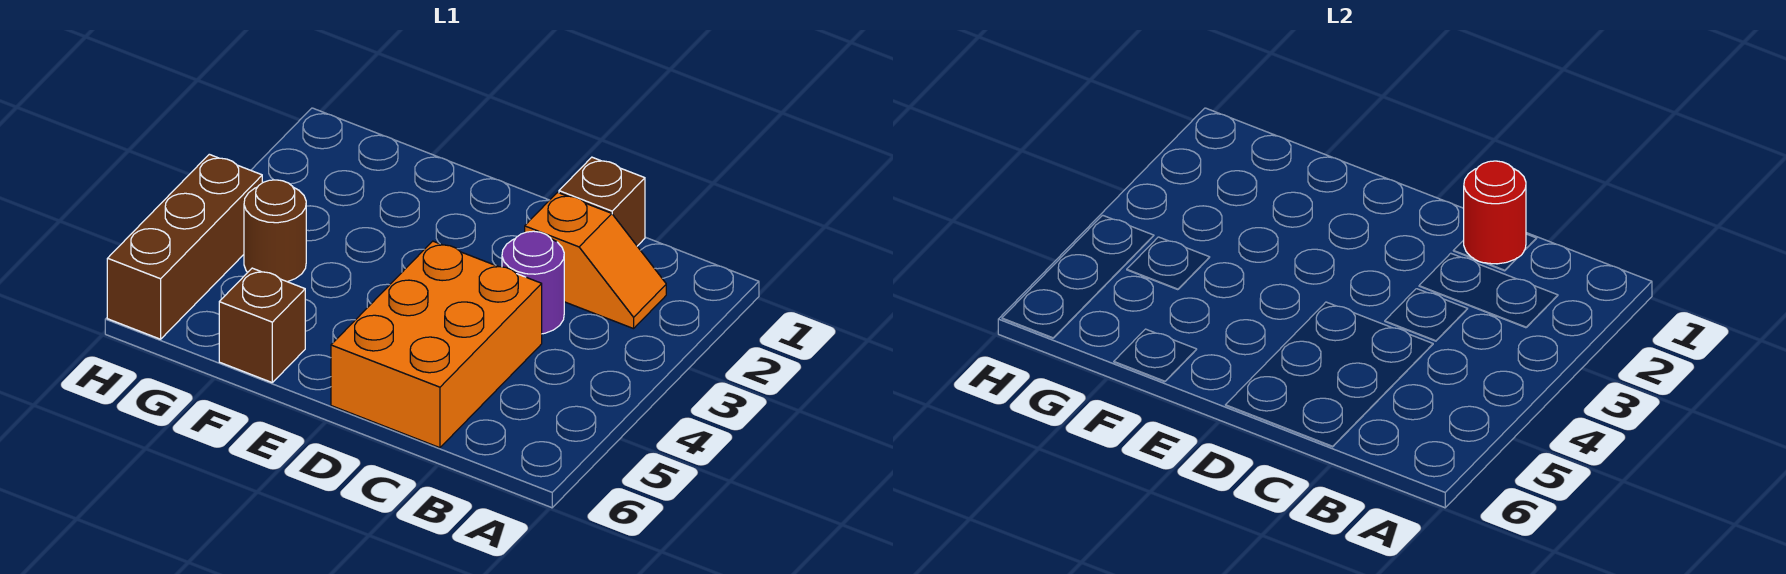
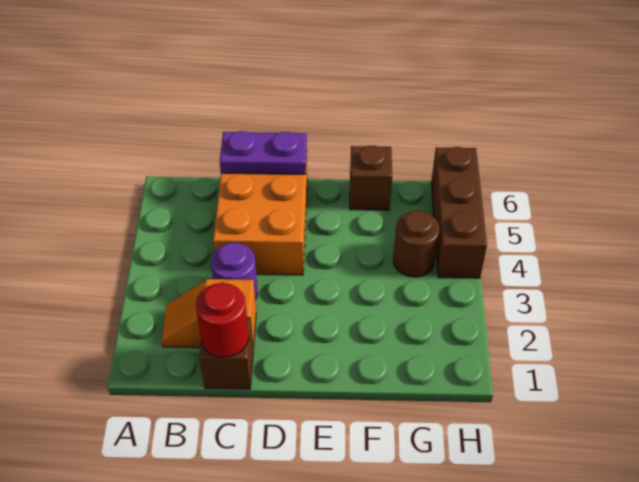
none -> purple plate C6:D6 level 2

